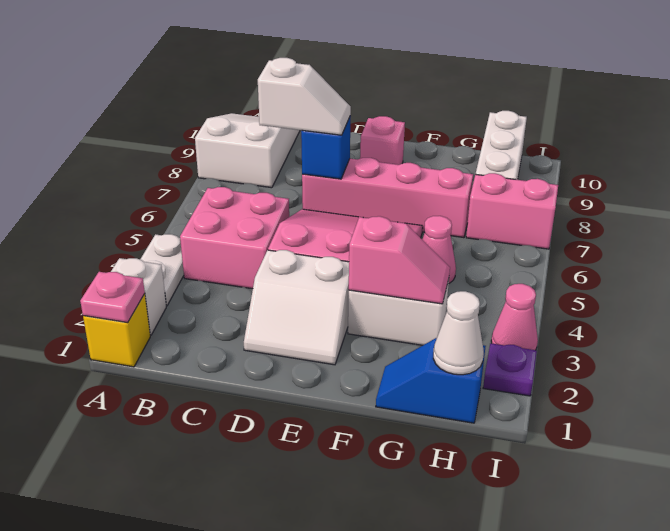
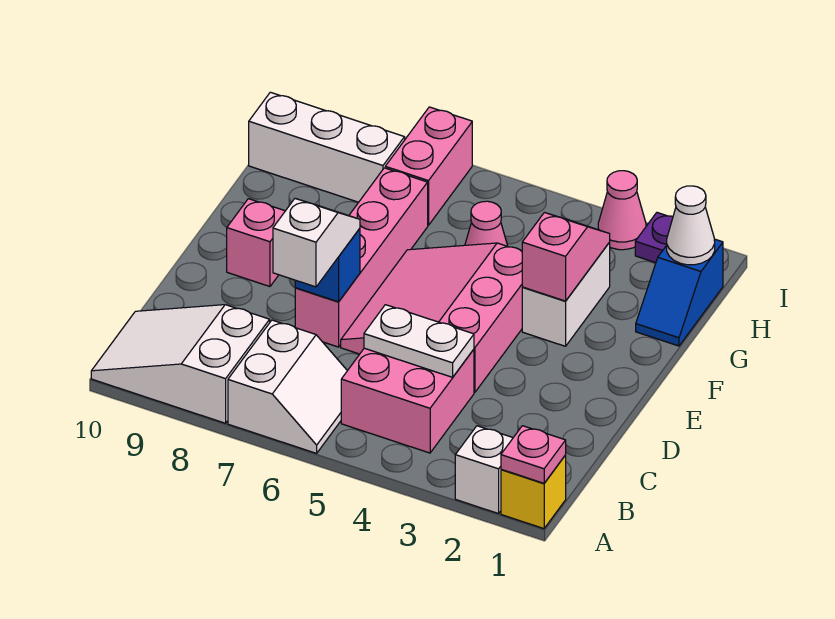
white plate A3:A4 level 1 -> white plate C4:C5 level 2
white slope D2:E3 level 1 top 3 -> white slope A6:B7 level 1 top 7

